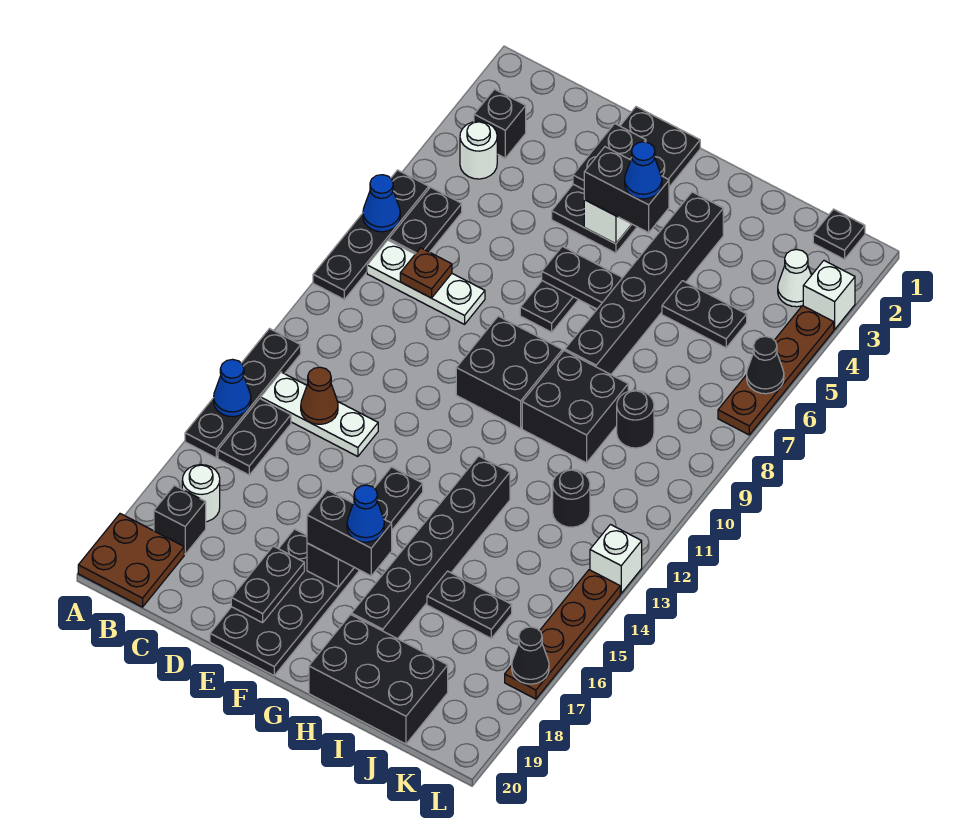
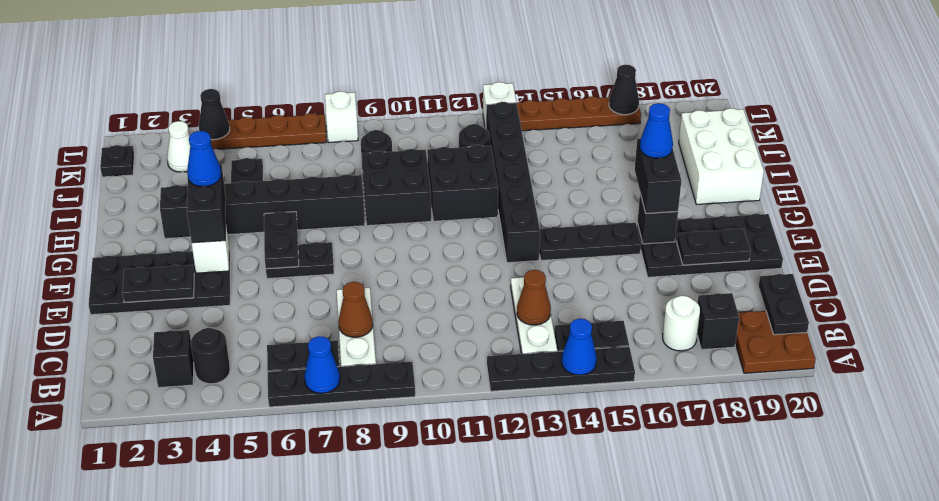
white round brick B4 level 1 -> black round brick B4 level 1
brown plate C8 level 2 -> brown cone C8 level 2
black brick F9:G10 level 1 -> black brick H11:I12 level 1
black brick H13:H18 level 1 -> black brick F13:K13 level 1
black brick H19:J20 level 1 -> white brick H19:J20 level 1
black plate I16:J16 level 1 -> black plate B20:C20 level 2
white brick L3 level 1 -> white brick L8 level 1
black cone L6 level 2 -> black cone L4 level 2

